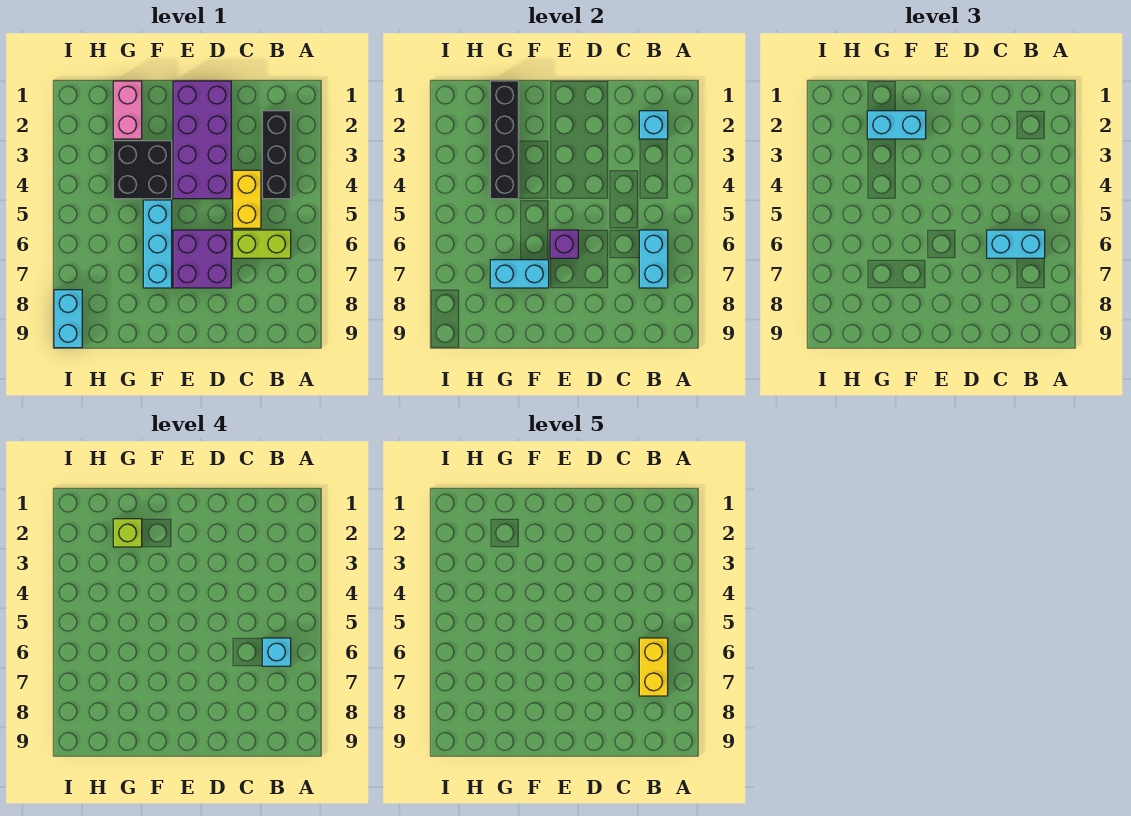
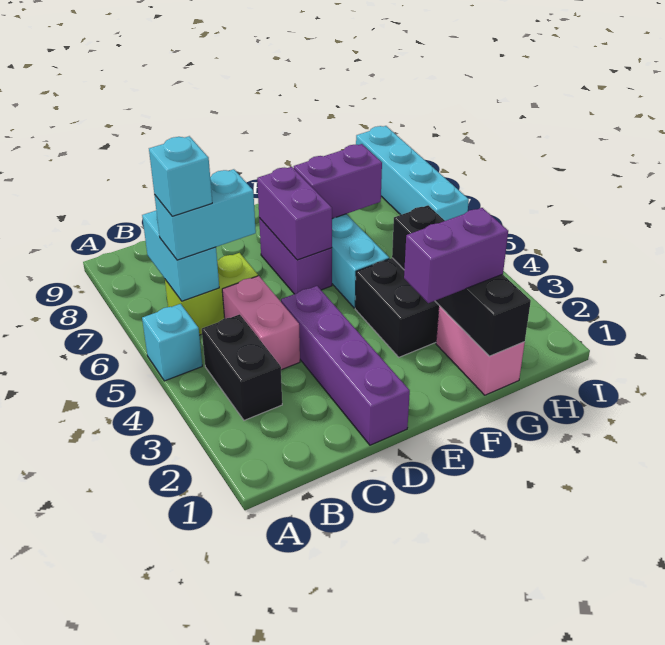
black brick B2:B4 level 1 -> black brick B3:B4 level 1
cyan brick B2 level 2 -> cyan brick A5 level 1
yellow brick B6:B7 level 5 -> none
yellow brick C4:C5 level 1 -> pink brick C4:C5 level 1
purple brick D1:E4 level 1 -> purple brick D1:D4 level 1
purple brick D6:E7 level 1 -> purple brick E6:E7 level 1
purple brick E6 level 2 -> purple brick E6:E7 level 2
cyan brick F2:G2 level 3 -> purple brick F2:G2 level 3
cyan brick F7:G7 level 2 -> purple brick F7:G7 level 2
lime brick G2 level 4 -> none
cyan brick I8:I9 level 1 -> cyan brick I6:I9 level 1

